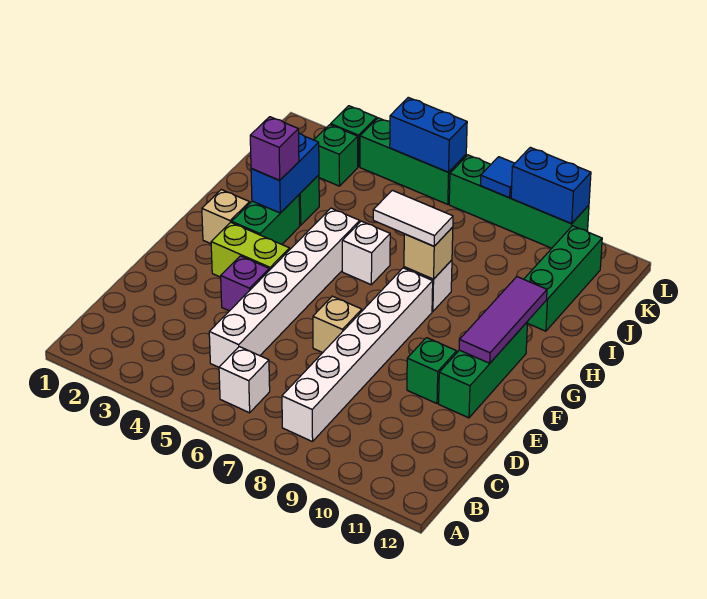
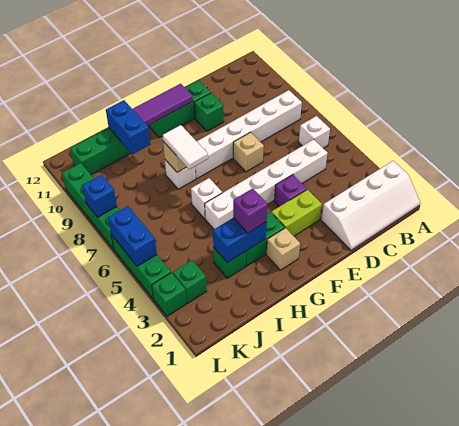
none -> white slope A1:D2 level 1 top 2
lime brick F3:F4 level 1 -> lime brick E3:F3 level 1
blue tile L8 level 2 -> blue brick L8 level 2
blue brick L9:L10 level 2 -> blue brick I10:I11 level 2

